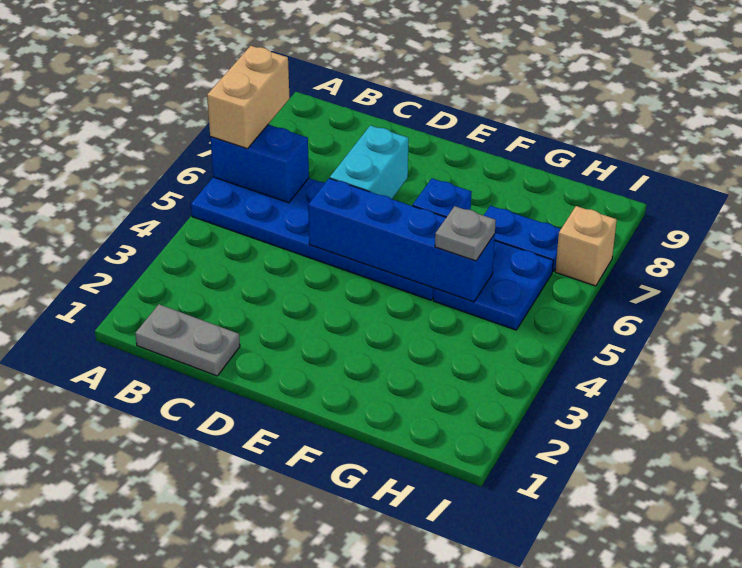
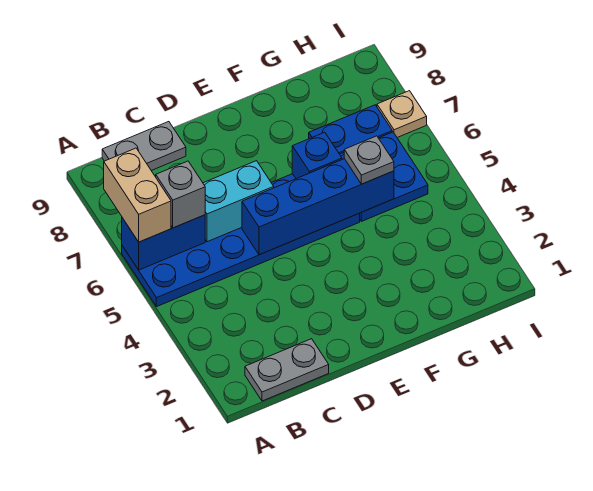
none -> grey brick B6 level 3
none -> grey plate B9:C9 level 1
cyan brick D6:D7 level 2 -> cyan brick C6:D6 level 2
tan brick I7 level 1 -> tan plate I7 level 1

